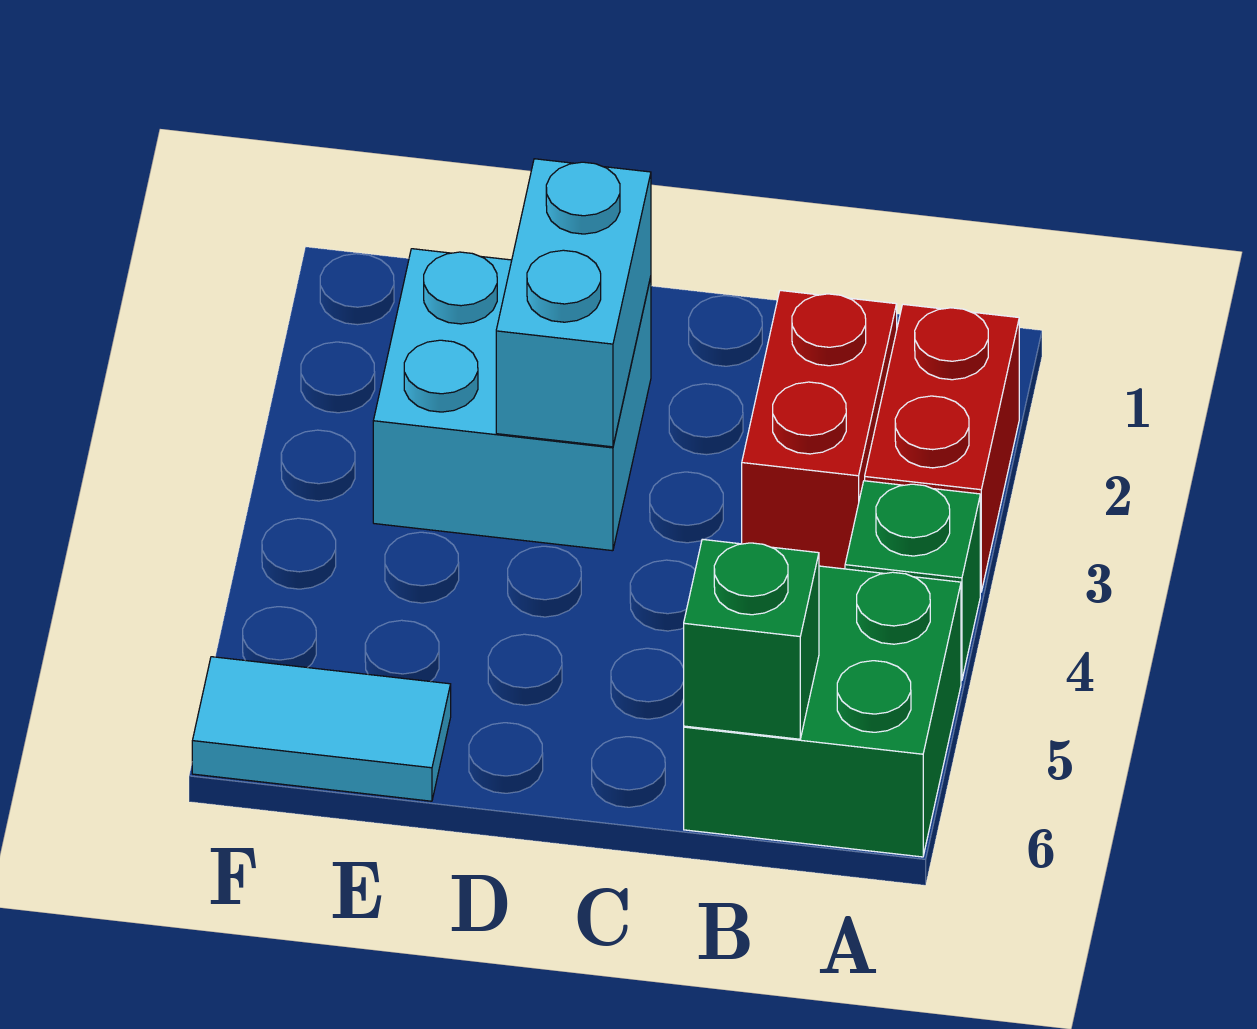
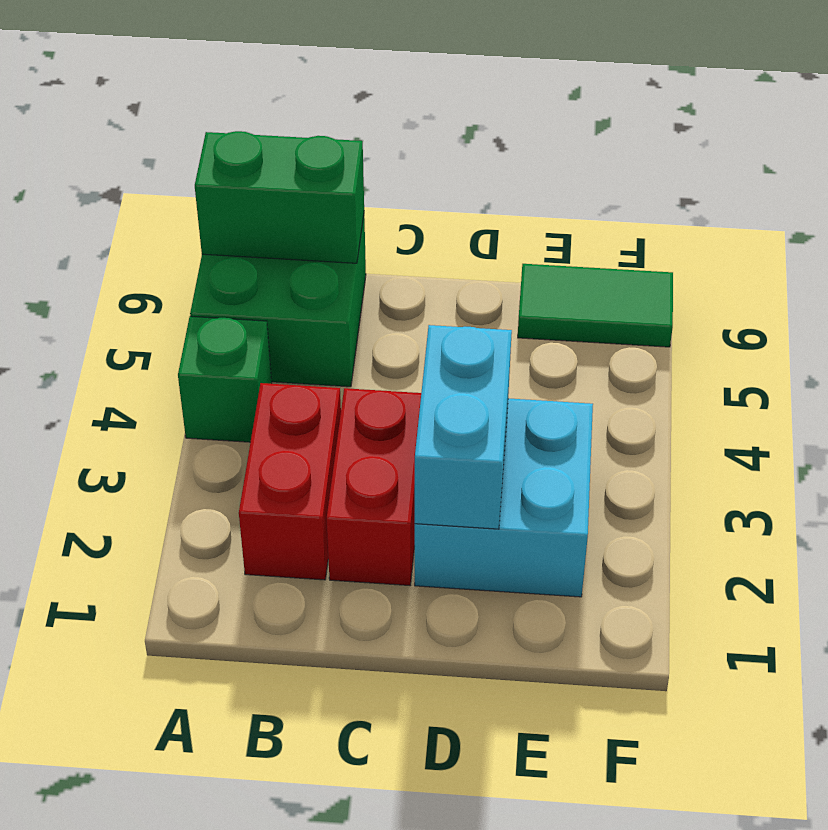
red brick A2:A3 level 1 -> red brick C2:C3 level 1
green brick B6 level 2 -> green brick A6:B6 level 2
cyan tile E6:F6 level 1 -> green tile E6:F6 level 1

